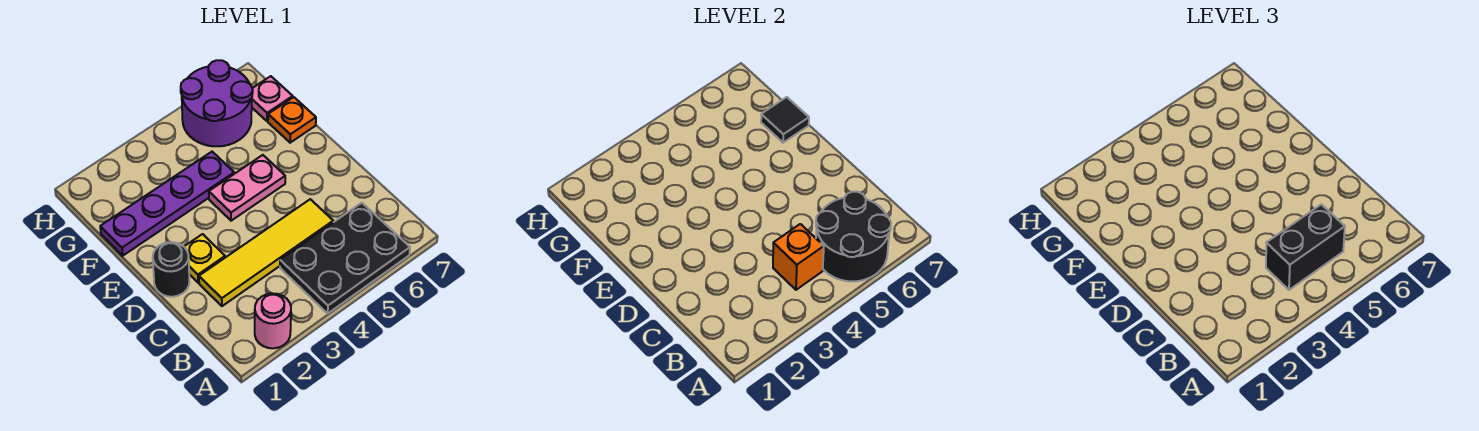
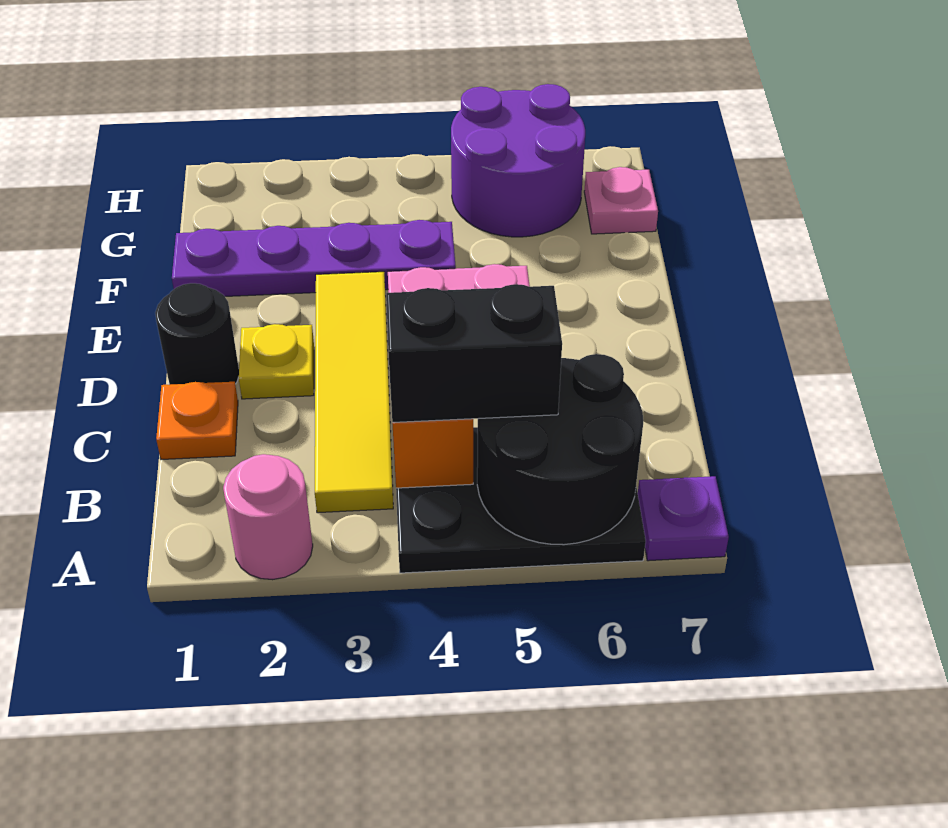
none -> purple plate A7 level 1
yellow tile C2:C5 level 1 -> yellow tile B3:E3 level 1
orange plate F7 level 1 -> orange plate C1 level 1
black tile F7 level 2 -> none

